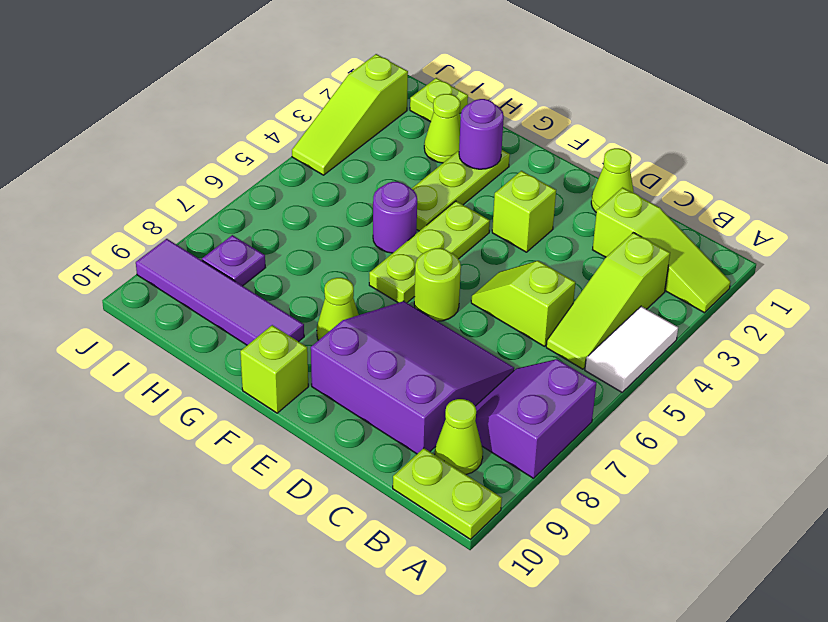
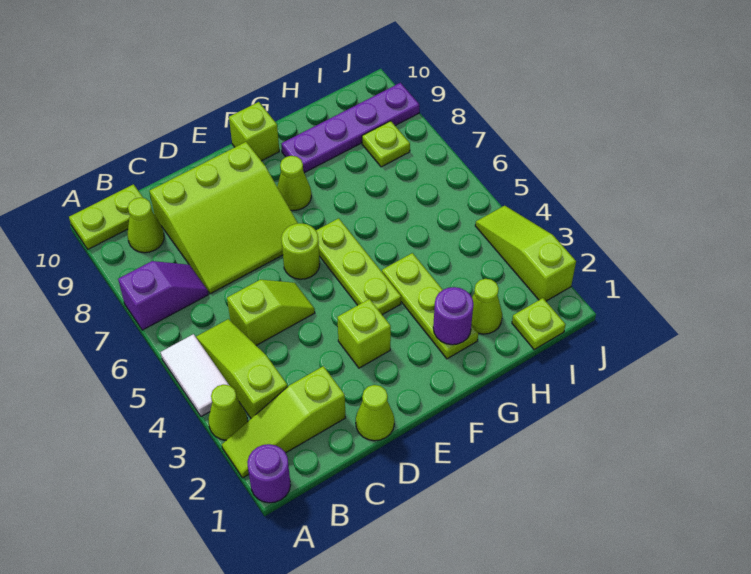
none -> lime cone A3 level 1
purple slope A7:B8 level 1 top A -> purple slope A7:B7 level 1 top A
purple slope C7:E9 level 1 top 9 -> lime slope C7:E9 level 1 top 9
purple round brick G5 level 1 -> purple round brick A1 level 1
purple tile G9:J9 level 1 -> purple plate G9:J9 level 1
purple plate I8 level 1 -> lime plate I8 level 1

